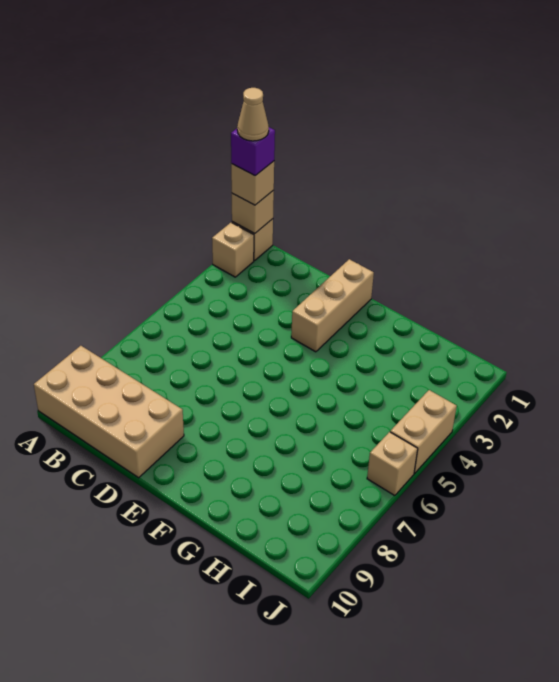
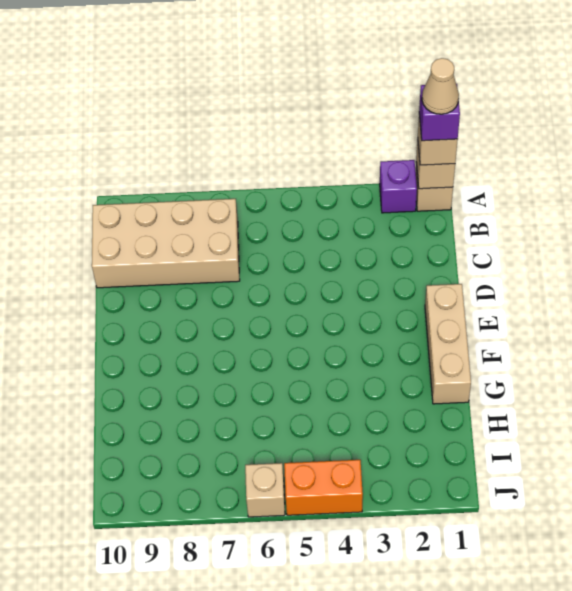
tan brick A2 level 1 -> purple brick A2 level 1
tan brick A9:D10 level 1 -> tan brick B7:C10 level 1
tan brick E1:E3 level 1 -> tan brick E1:G1 level 1
tan brick J4:J5 level 1 -> orange brick J4:J5 level 1

